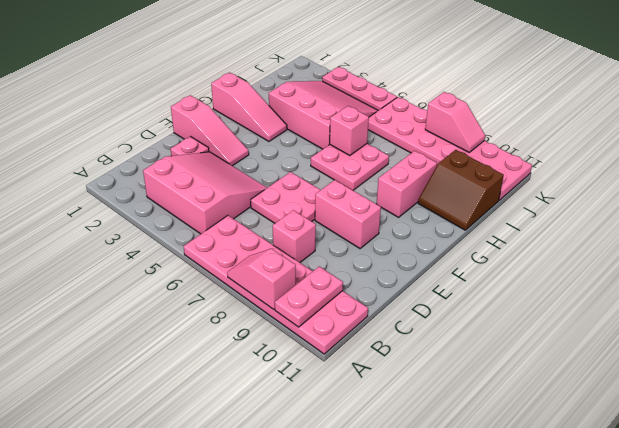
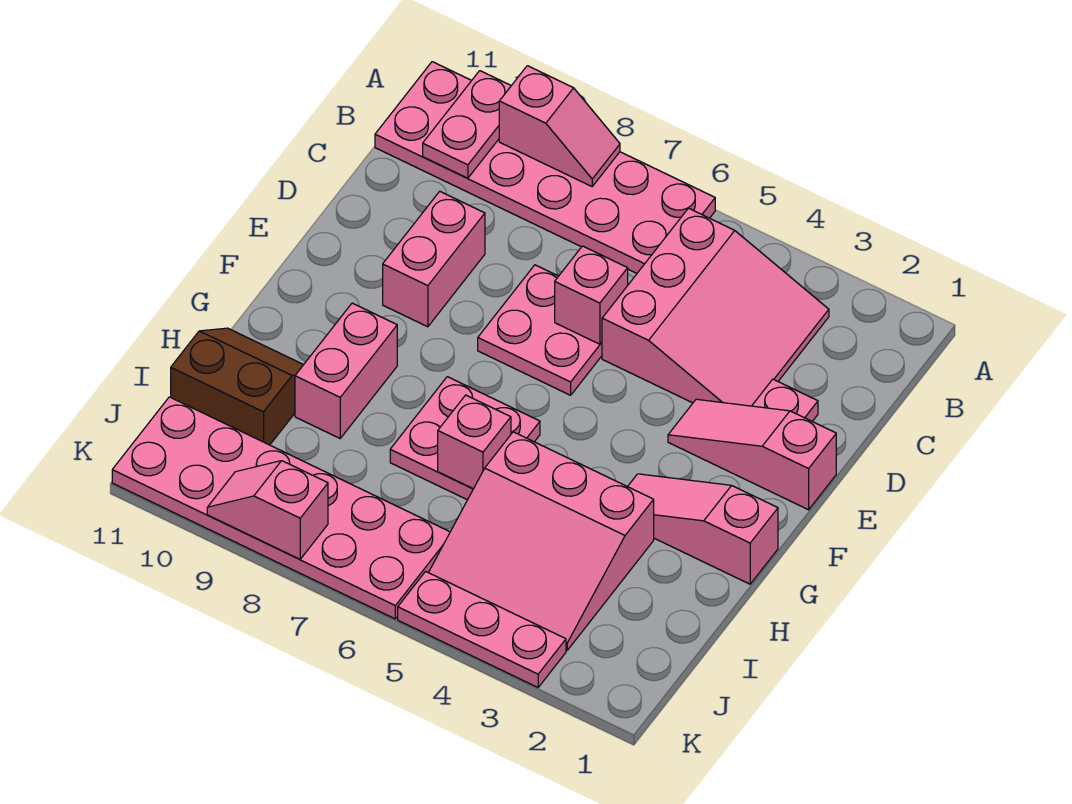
pink slope B3:D5 level 1 top B -> pink slope B3:D5 level 1 top 5
pink brick C8 level 1 -> pink brick D6 level 2
pink brick E8:E9 level 1 -> pink brick D9:E9 level 1

